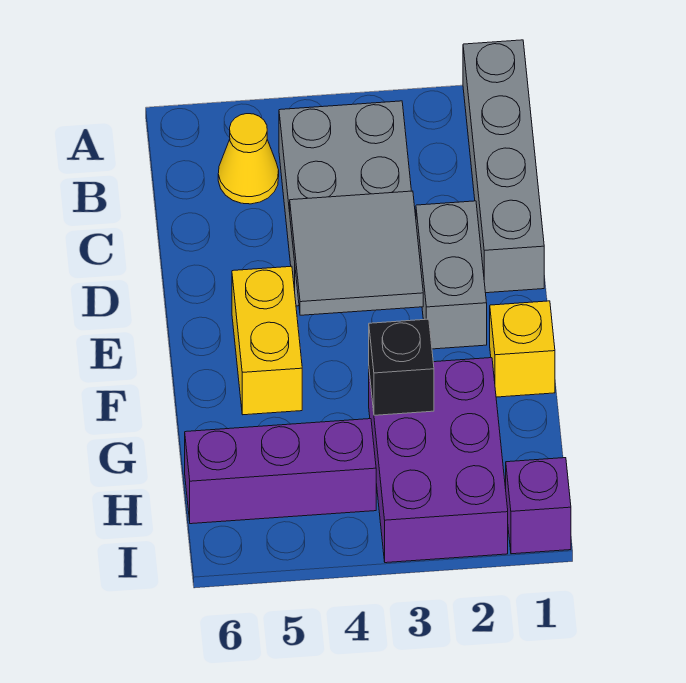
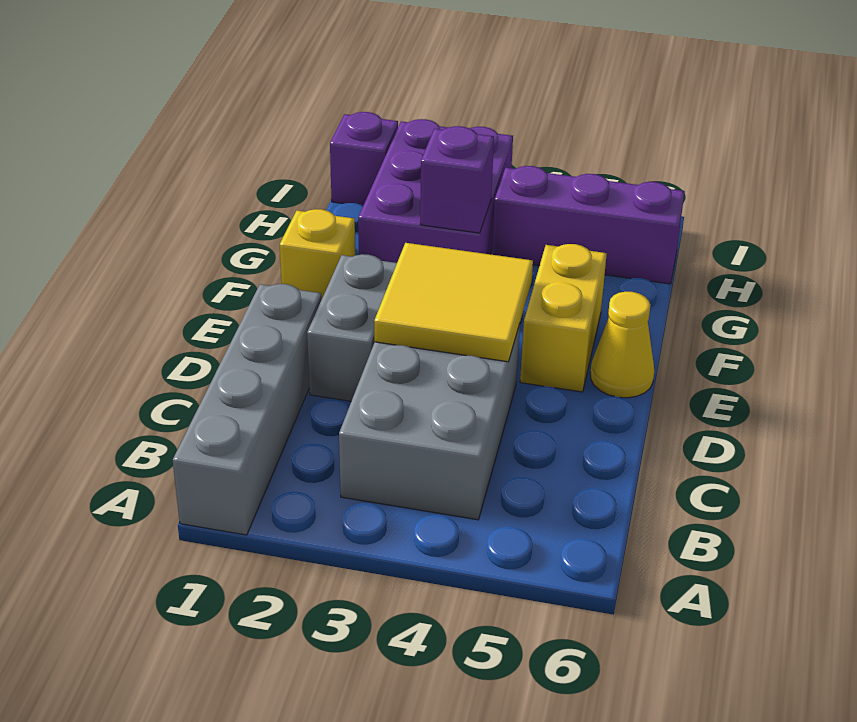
yellow cone B5 level 1 -> yellow cone E6 level 1
grey tile D3:E4 level 2 -> yellow tile D3:E4 level 2
black brick G3 level 2 -> purple brick G3 level 2

